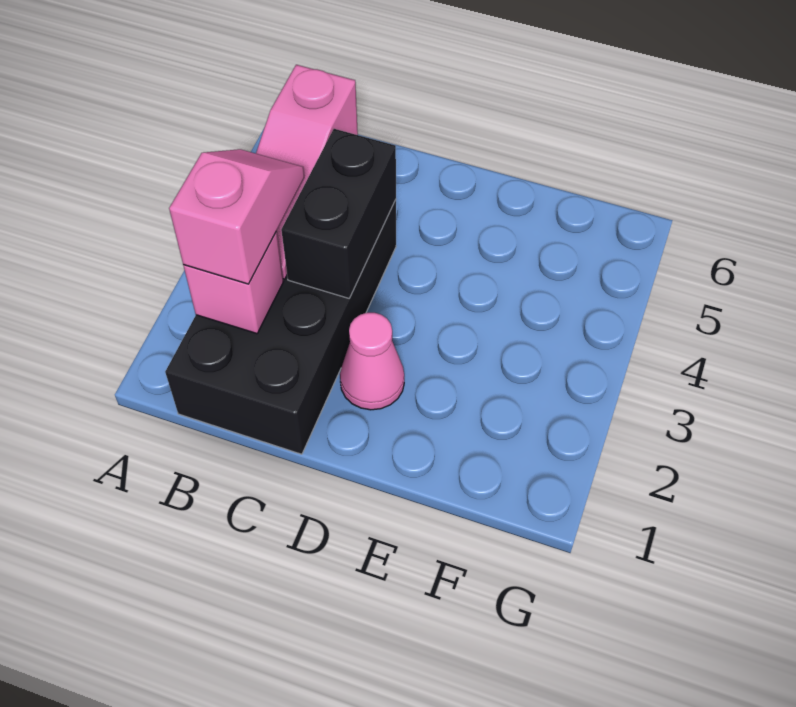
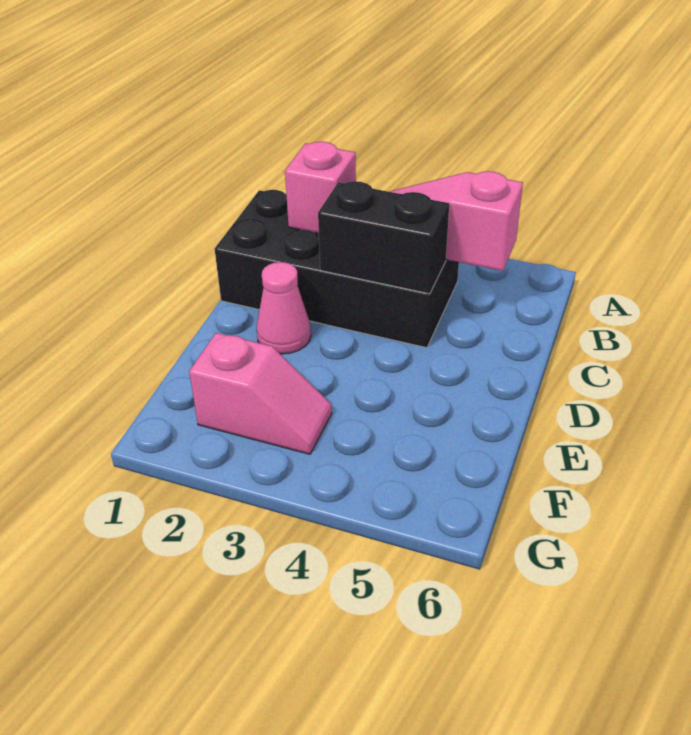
pink slope B2:B3 level 3 top 2 -> pink slope F2:F3 level 1 top 2

